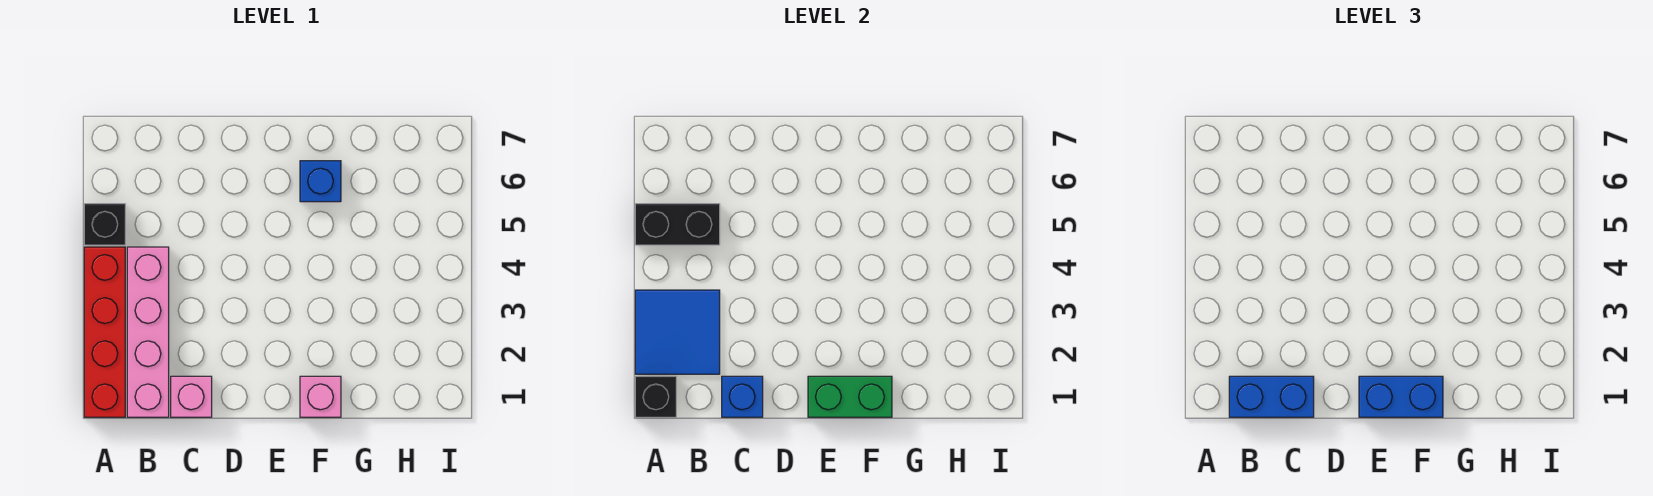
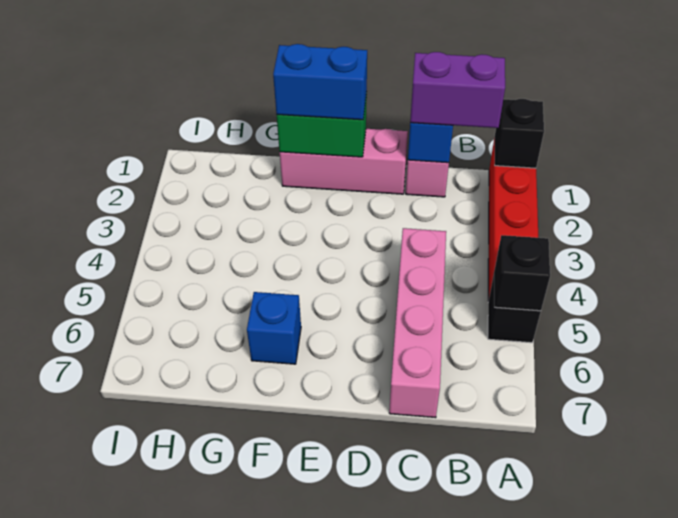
blue tile A2:B3 level 2 -> none
black brick A5:B5 level 2 -> black brick A5 level 2
pink brick B1:B4 level 1 -> pink brick C4:C7 level 1
blue brick B1:C1 level 3 -> purple brick B1:C1 level 3
pink brick F1 level 1 -> pink brick D1:F1 level 1

